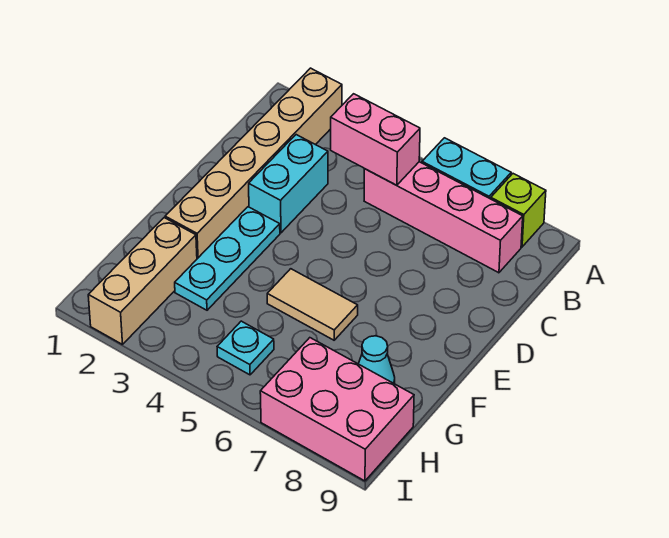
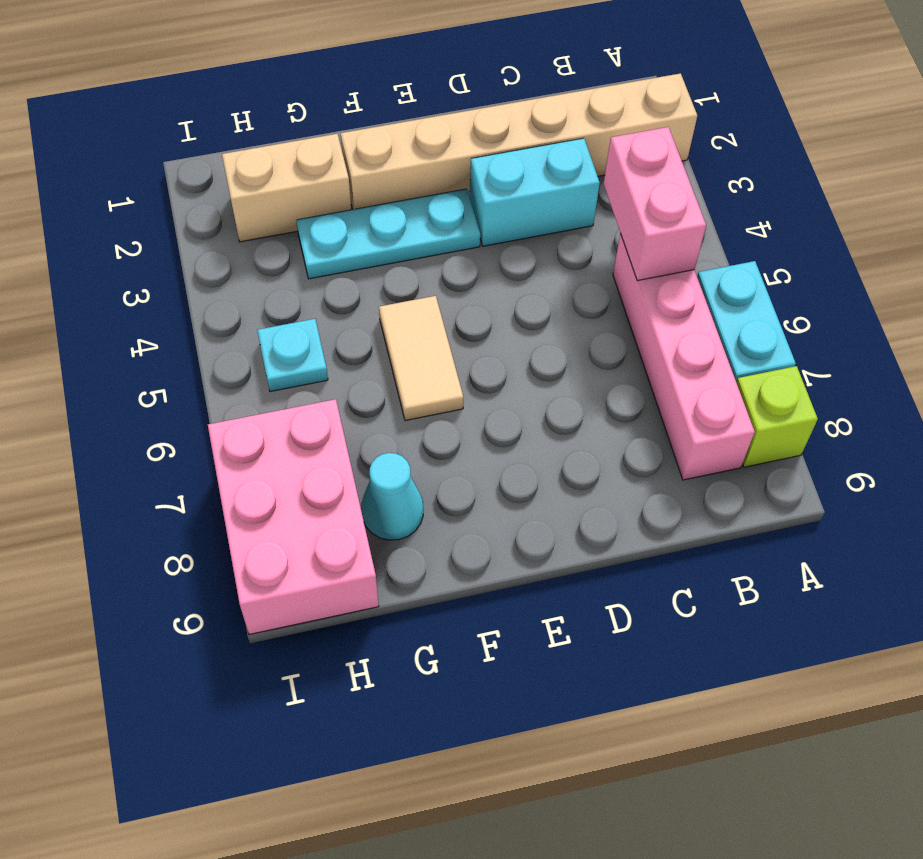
tan brick G2:I2 level 1 -> tan brick G2:H2 level 1

